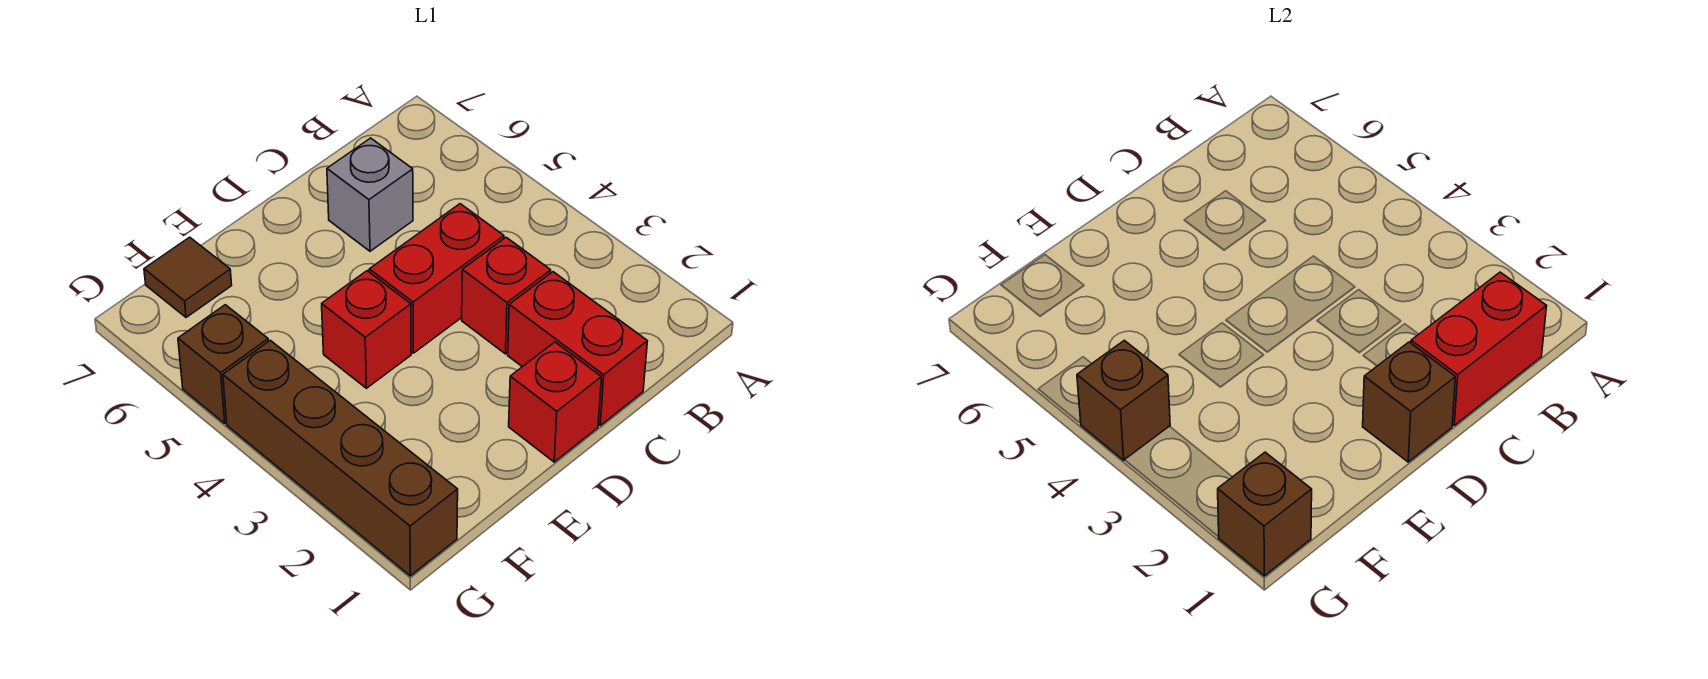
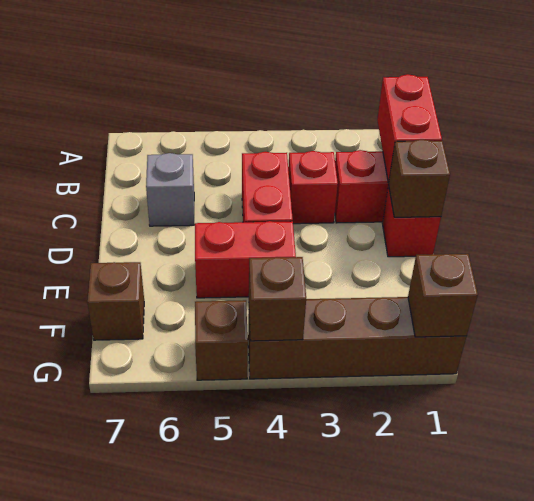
red brick E4 level 1 -> red brick E4:E5 level 1
brown tile F7 level 1 -> brown brick F7 level 1

